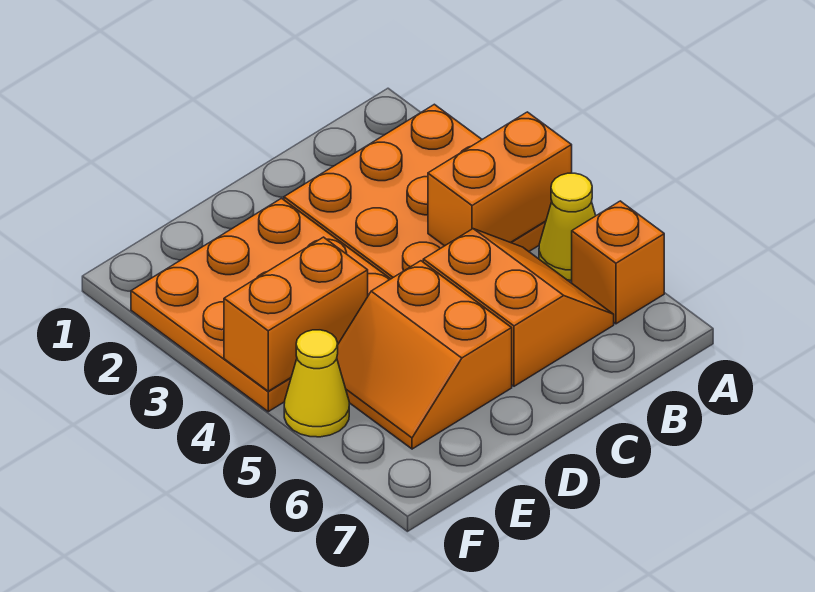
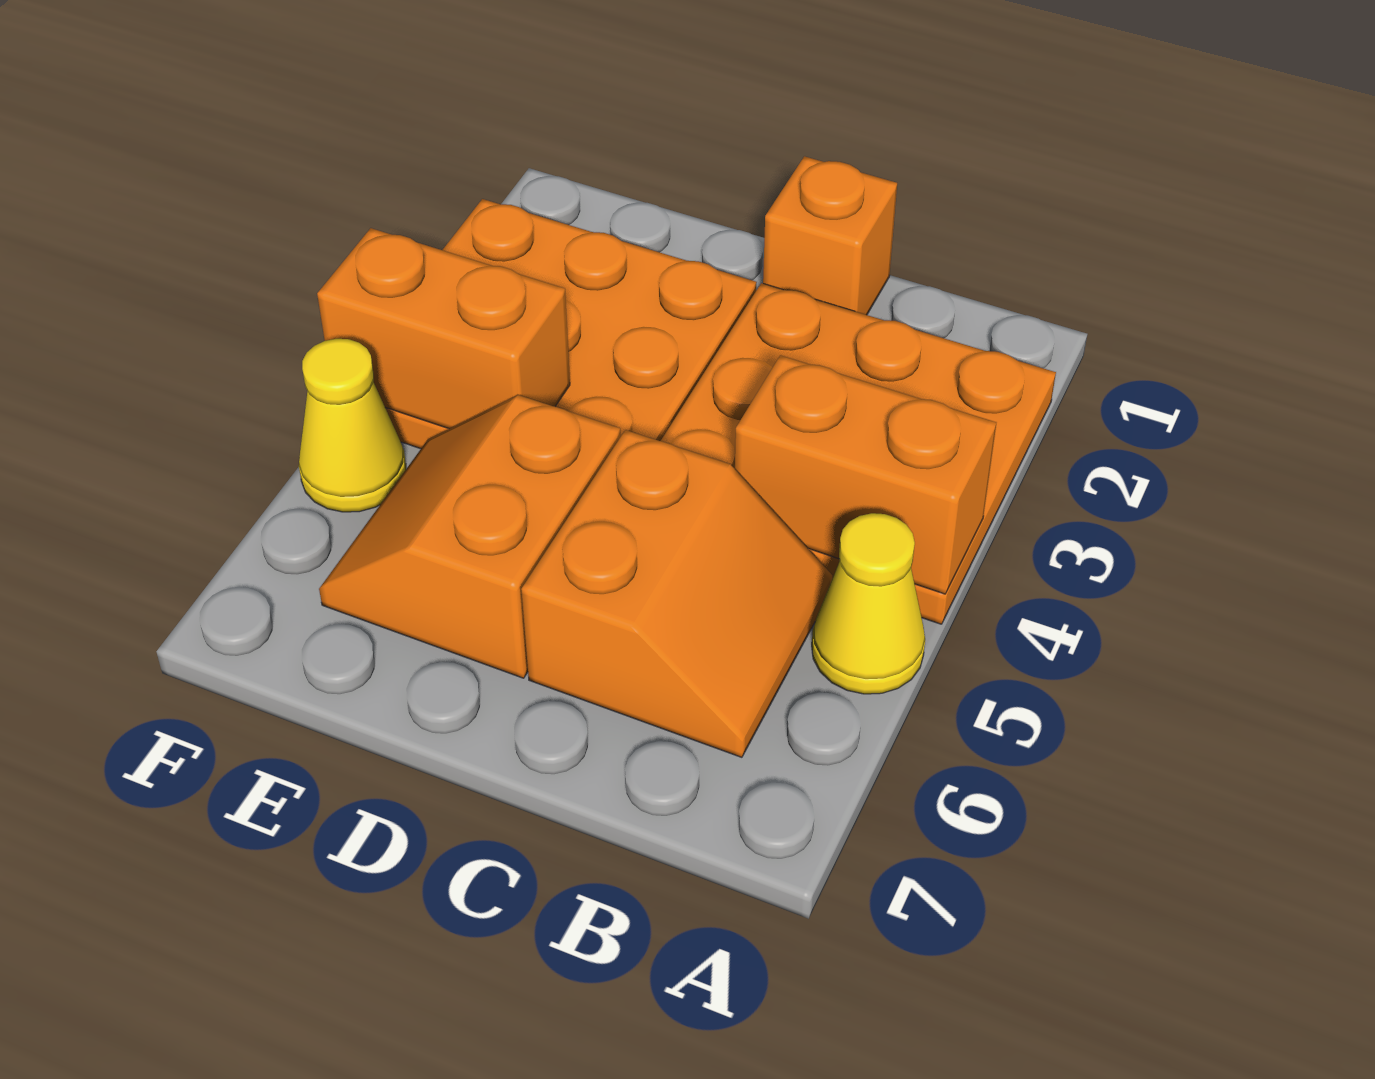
orange brick A6 level 1 -> orange brick C1 level 1

